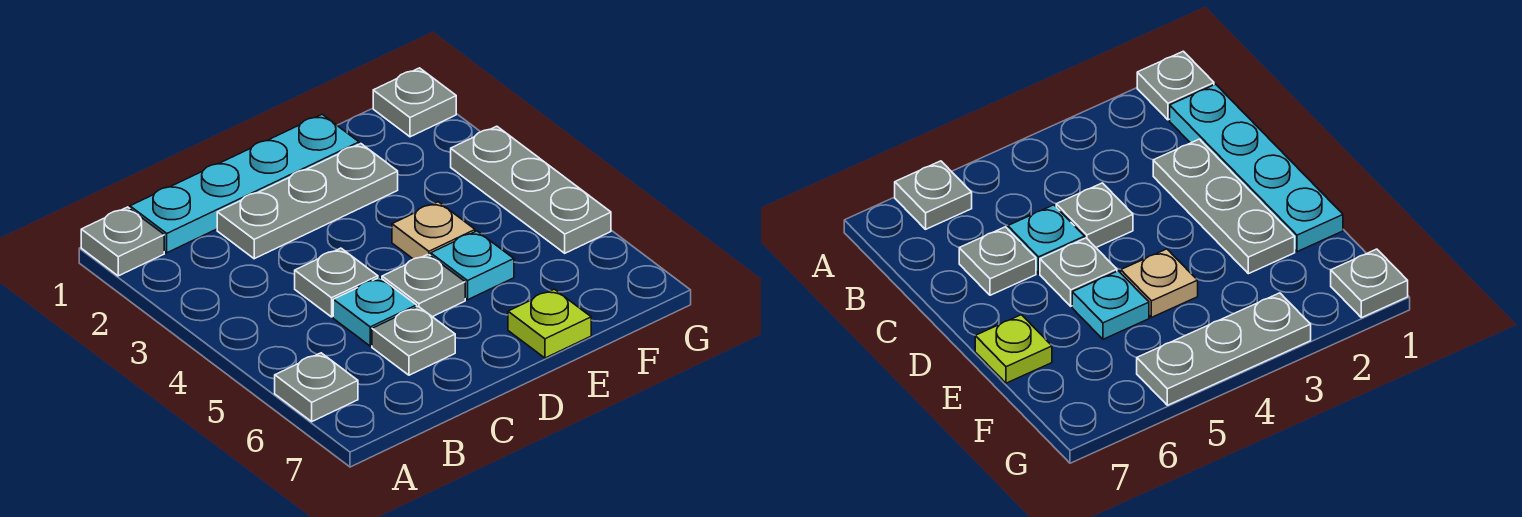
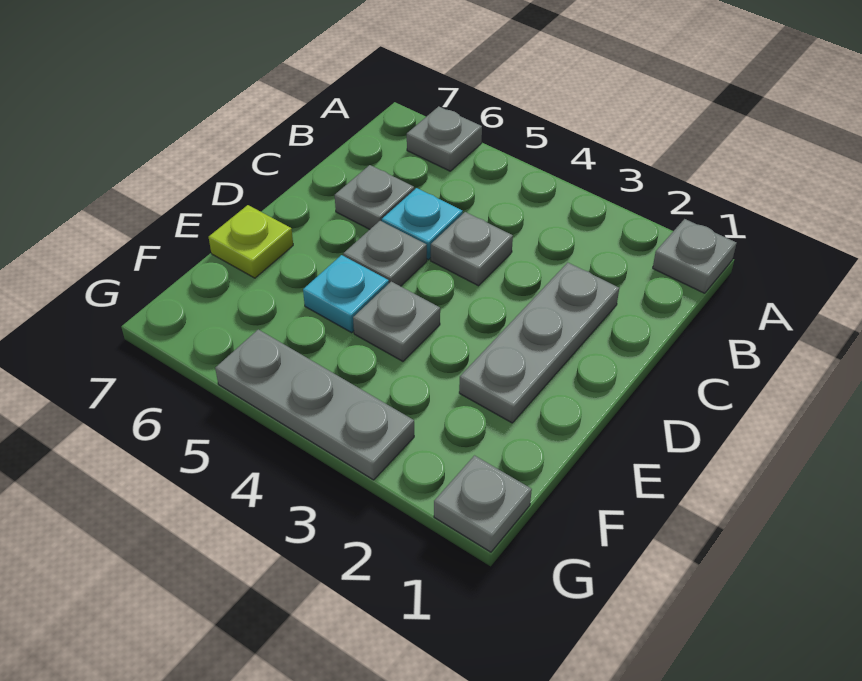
cyan plate B1:E1 level 1 -> none
tan plate E4 level 1 -> grey plate E4 level 1

